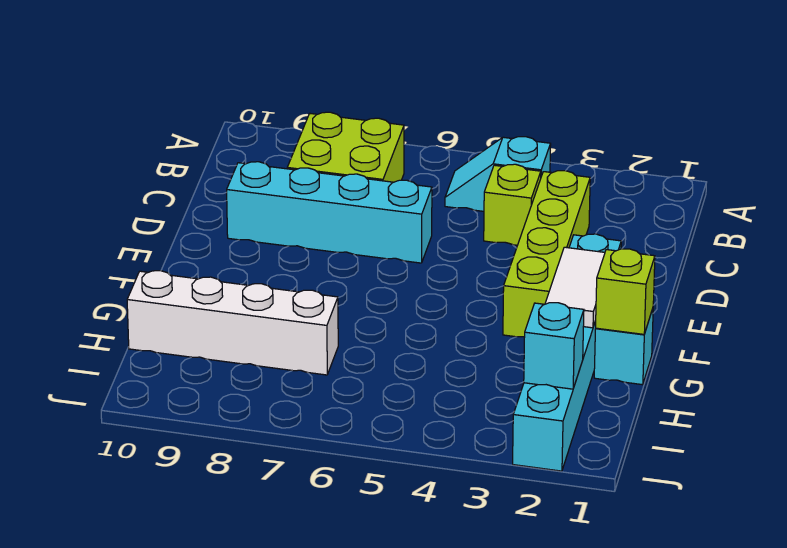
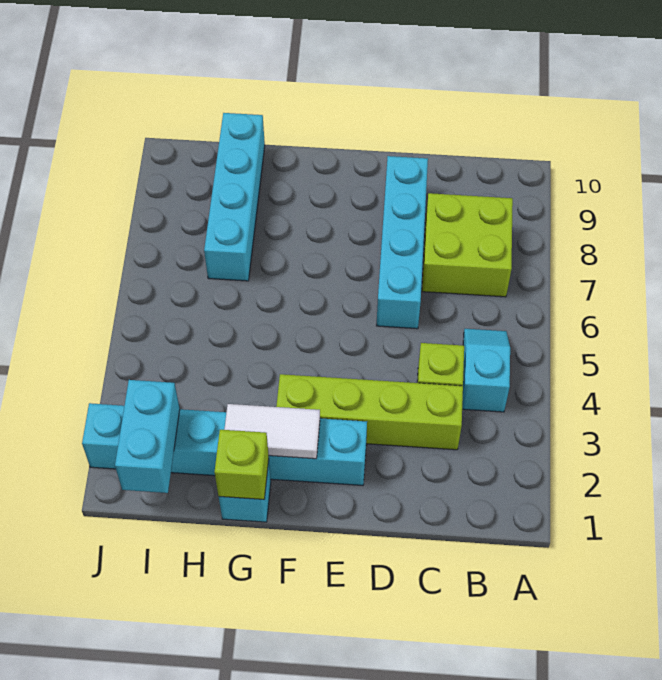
white brick H7:H10 level 1 -> cyan brick H7:H10 level 1
cyan brick I2 level 2 -> cyan brick I1:I2 level 2

